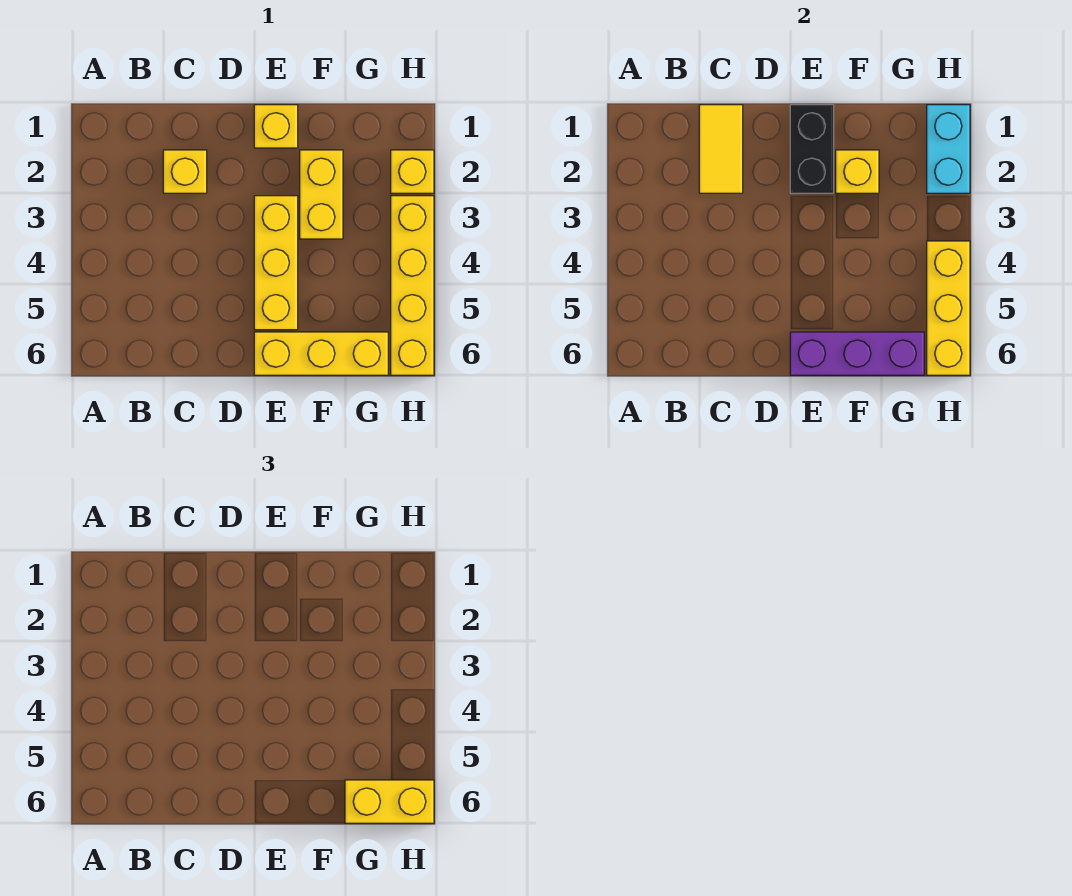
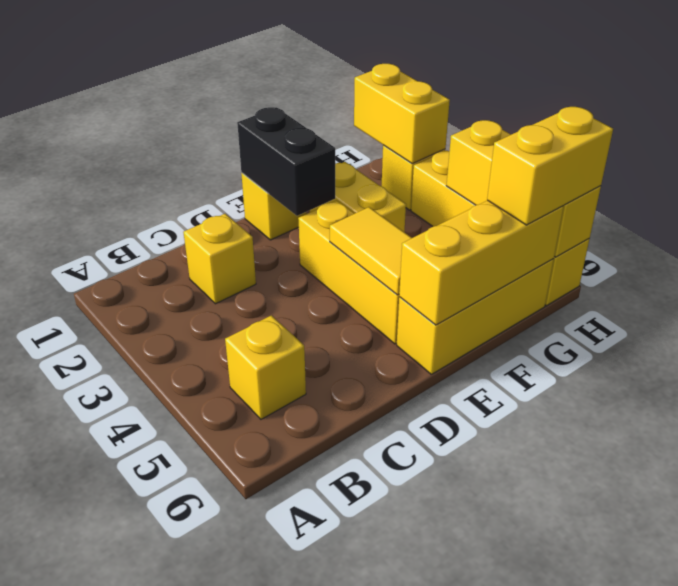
yellow tile C1:C2 level 2 -> yellow tile E4:E5 level 2
purple brick E6:G6 level 2 -> yellow brick E6:G6 level 2
yellow brick F2 level 2 -> yellow brick B5 level 1
cyan brick H1:H2 level 2 -> yellow brick H1:H2 level 2

